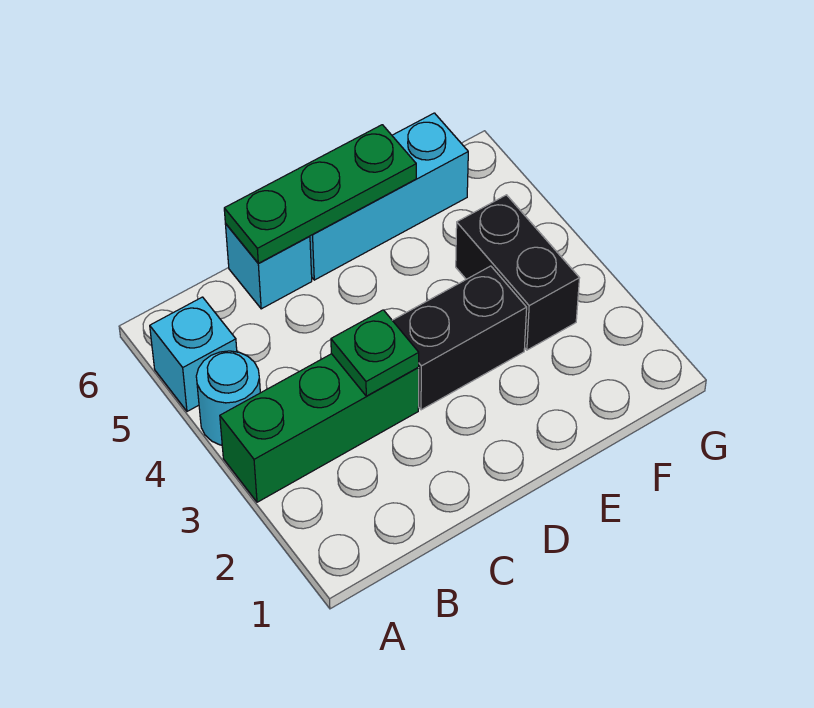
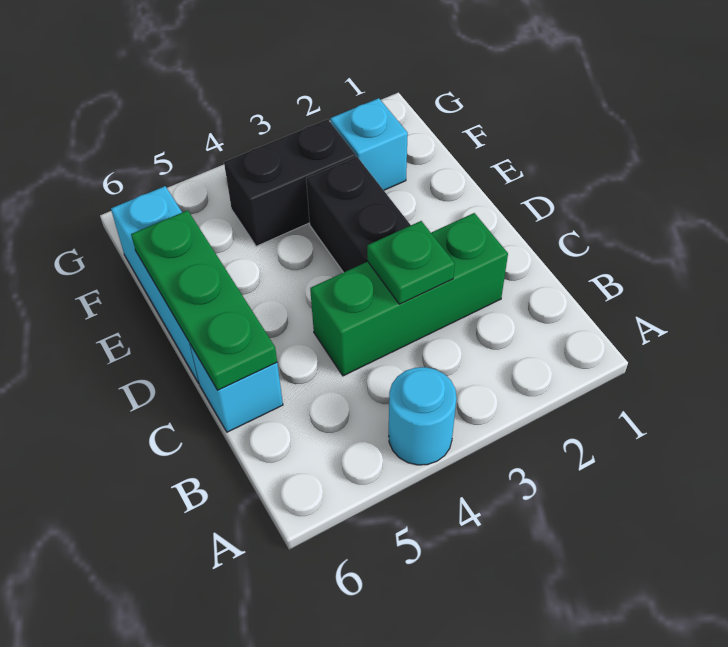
green brick A3:C3 level 1 -> green brick C2:C4 level 1
cyan brick A5 level 1 -> cyan brick F2 level 1

